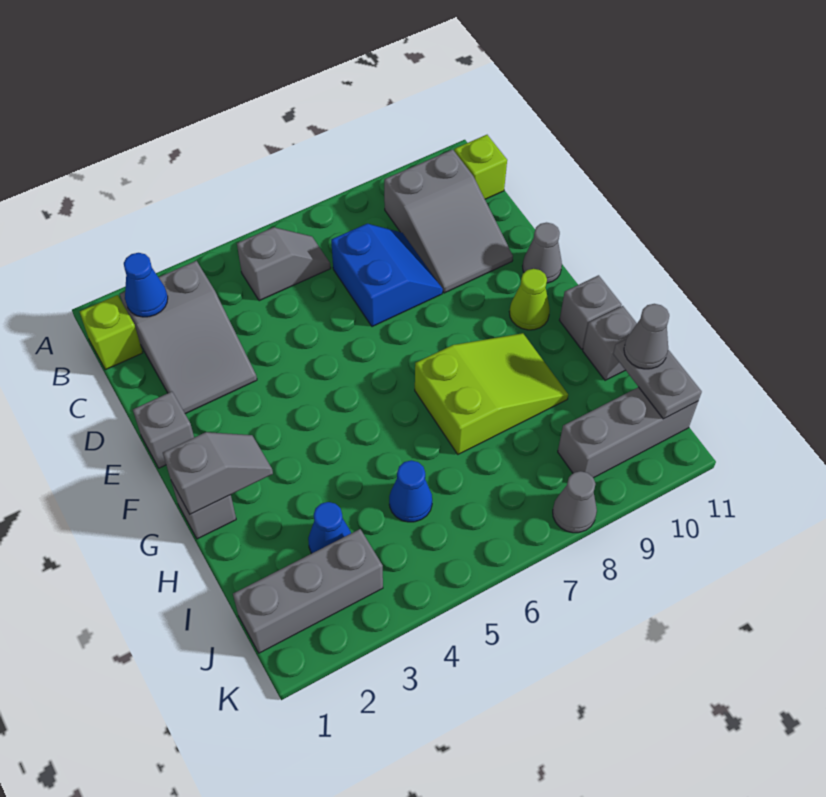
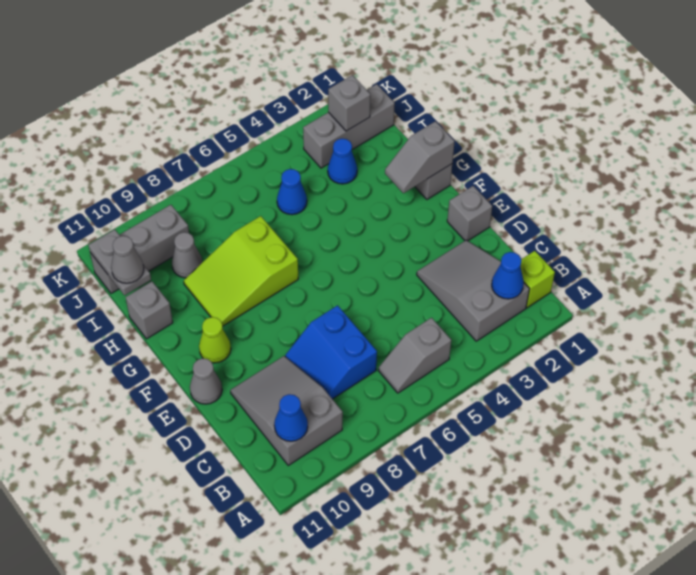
none -> blue cone B10 level 2
lime brick B11 level 1 -> none
grey brick G11 level 1 -> grey brick J2 level 2
grey cone K8 level 1 -> grey cone I9 level 1

